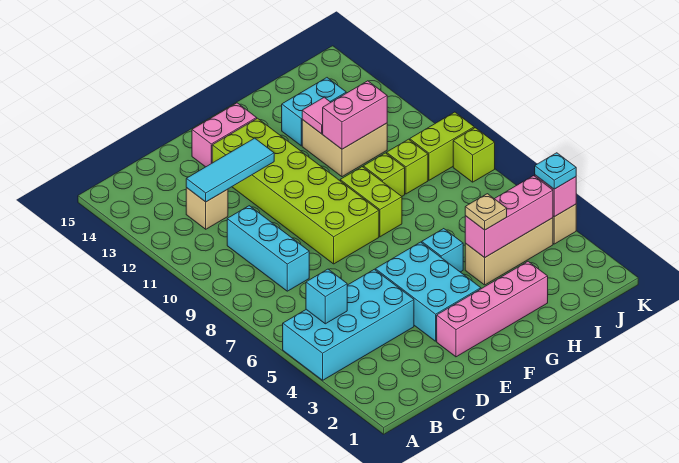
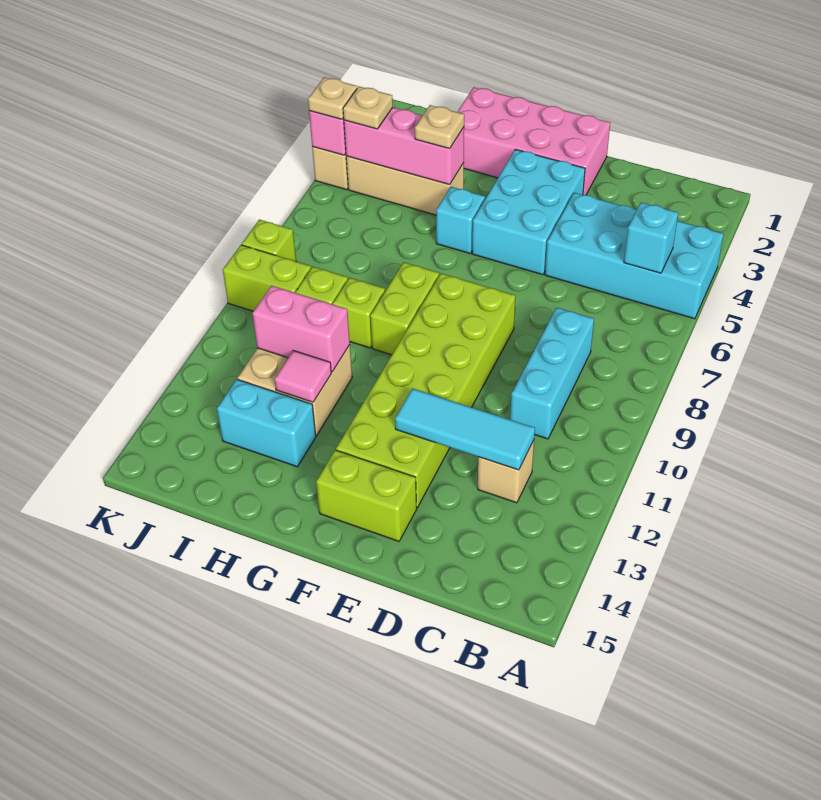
pink brick E2:H2 level 1 -> pink brick E1:H2 level 1
pink brick E14:F14 level 1 -> lime brick E14:F14 level 1
none -> tan plate J4 level 3
cyan plate K4 level 3 -> tan plate K4 level 3

